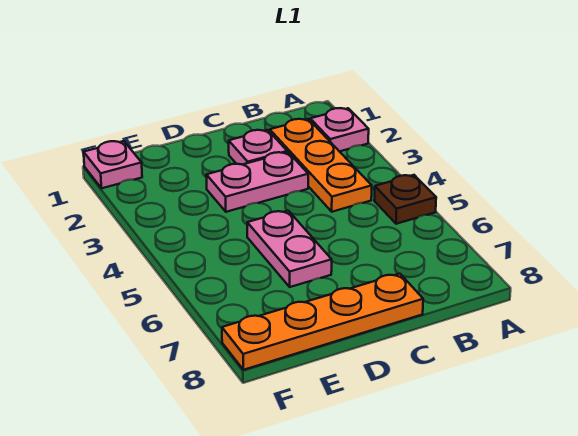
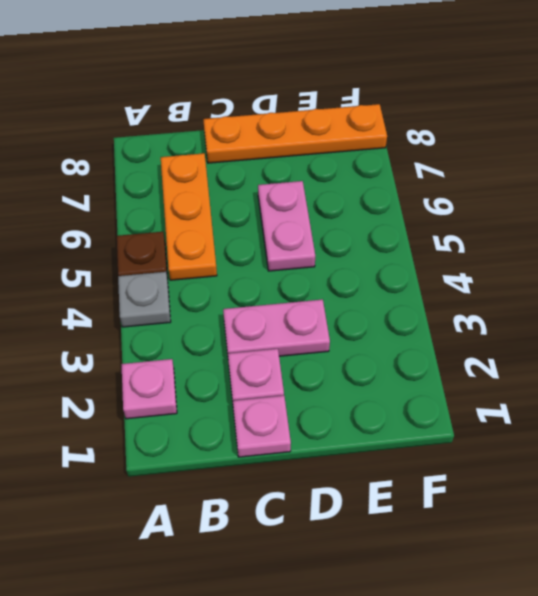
none -> grey plate A4 level 1
orange plate B2:B4 level 1 -> orange plate B5:B7 level 1
pink plate F1 level 1 -> pink plate C1 level 1

